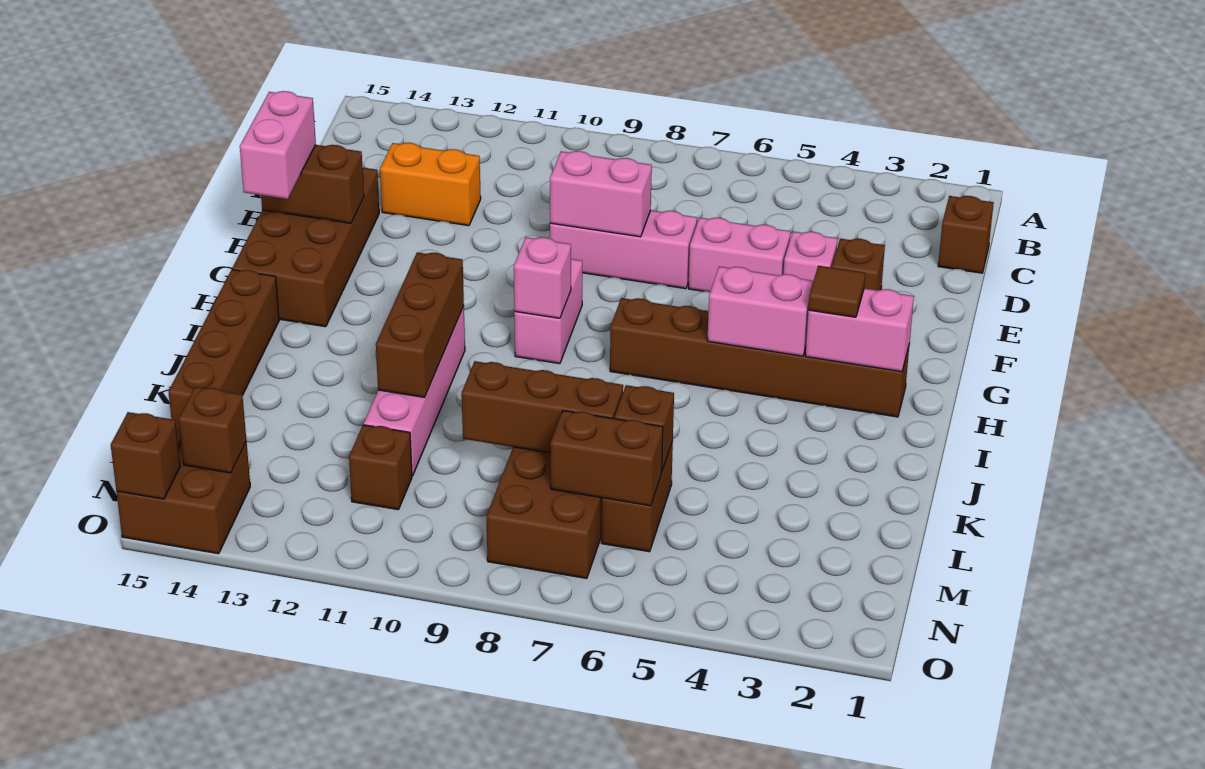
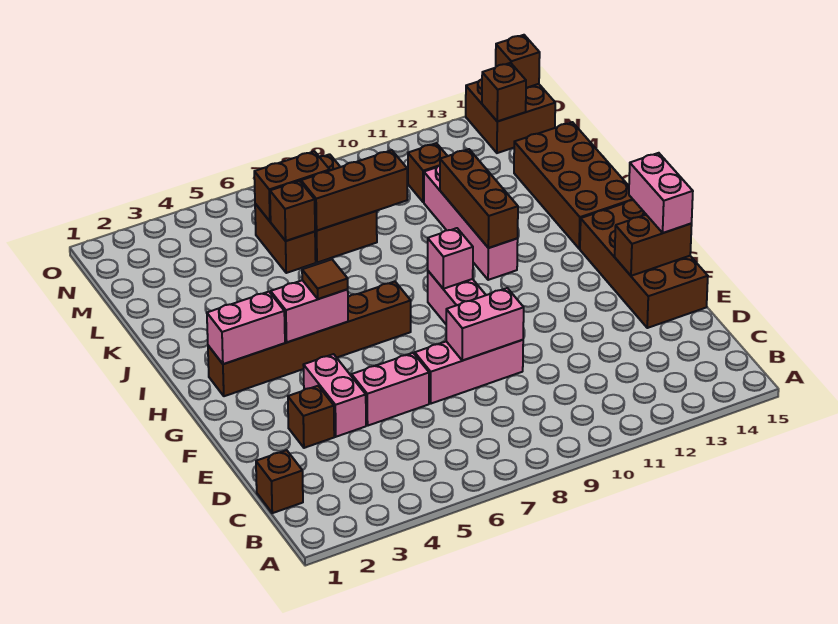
orange brick D12:D13 level 1 -> none
pink brick E4 level 1 -> pink brick E4:F4 level 1
brown tile H3 level 3 -> brown tile H5 level 3
brown brick I15:L15 level 1 -> brown brick I14:L15 level 1

